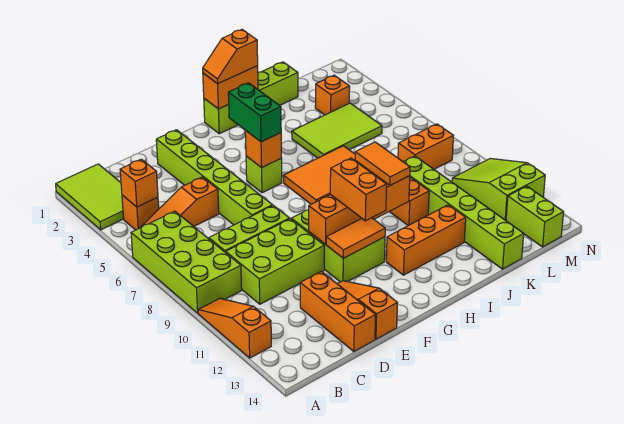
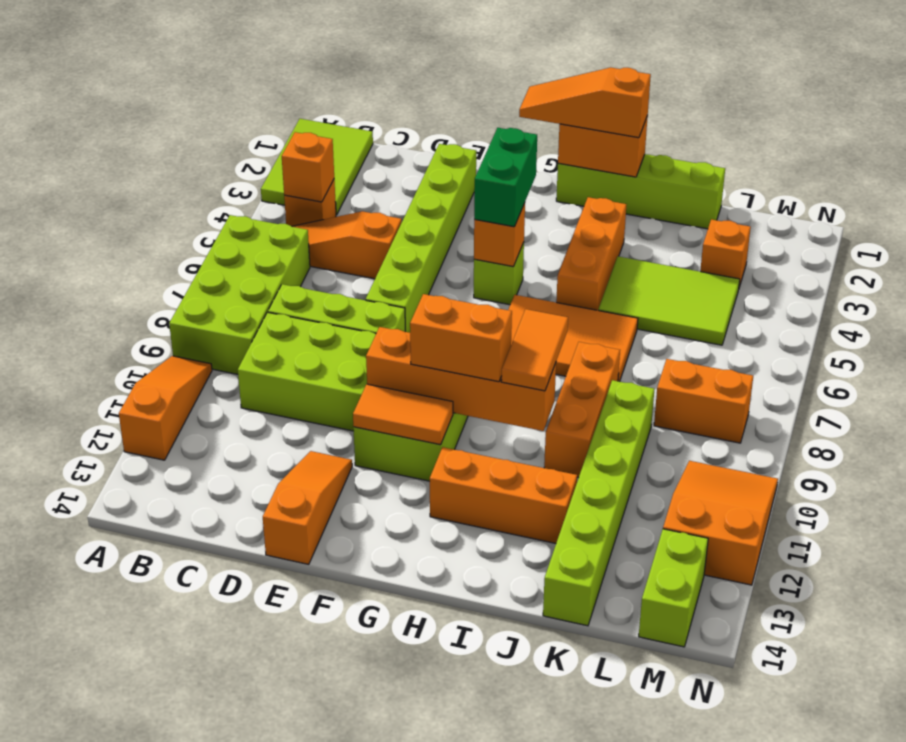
orange brick D12:D14 level 1 -> orange brick I3:I5 level 1
orange brick G10:G11 level 3 -> orange brick G10:H10 level 3
orange slope H1:I1 level 3 top I -> orange slope G1:I1 level 3 top I
lime slope M10:N12 level 1 top 12 -> orange slope M10:N12 level 1 top 12

